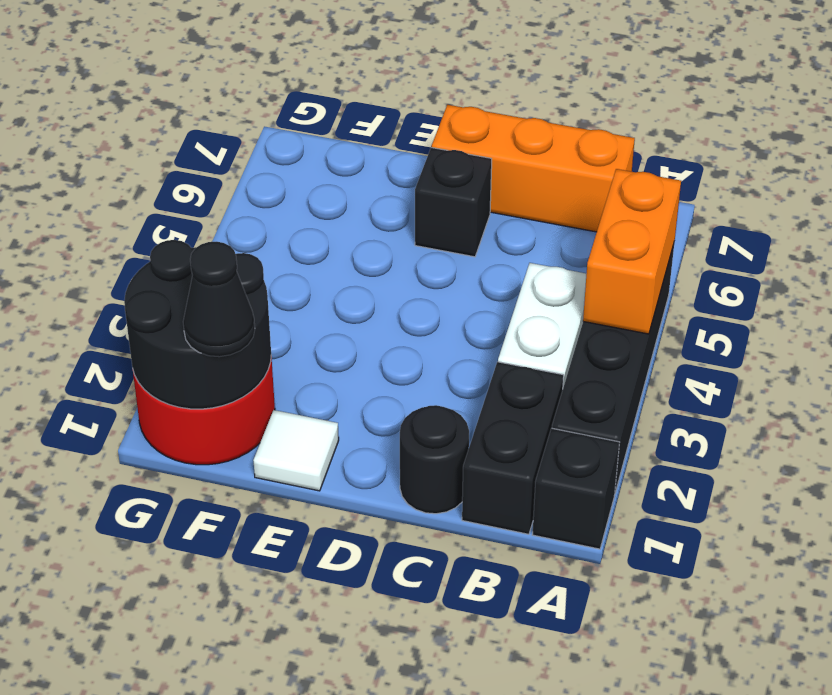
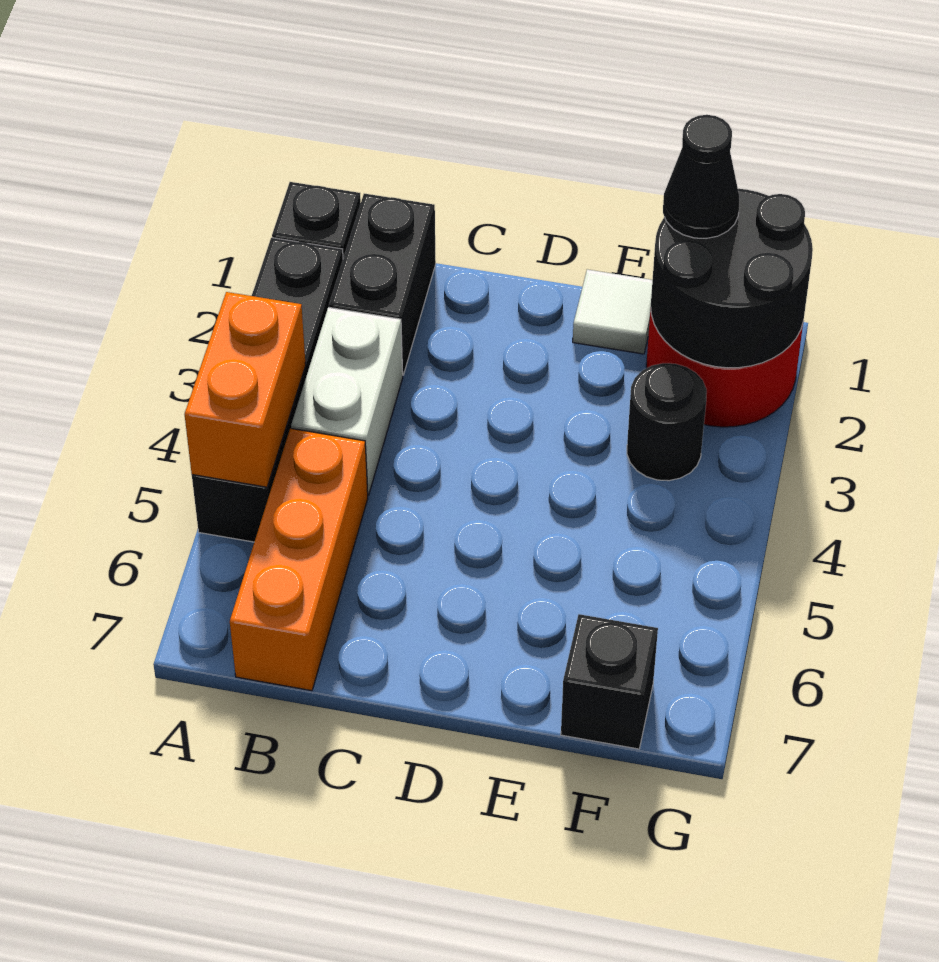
orange brick B7:D7 level 1 -> orange brick B5:B7 level 1
black round brick C1 level 1 -> black round brick F3 level 1
black brick D6 level 1 -> black brick F7 level 1

